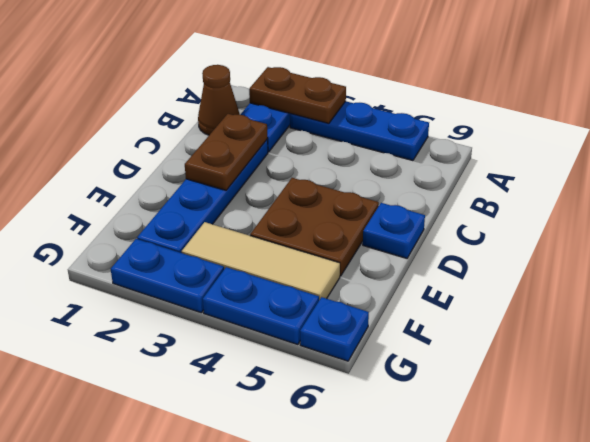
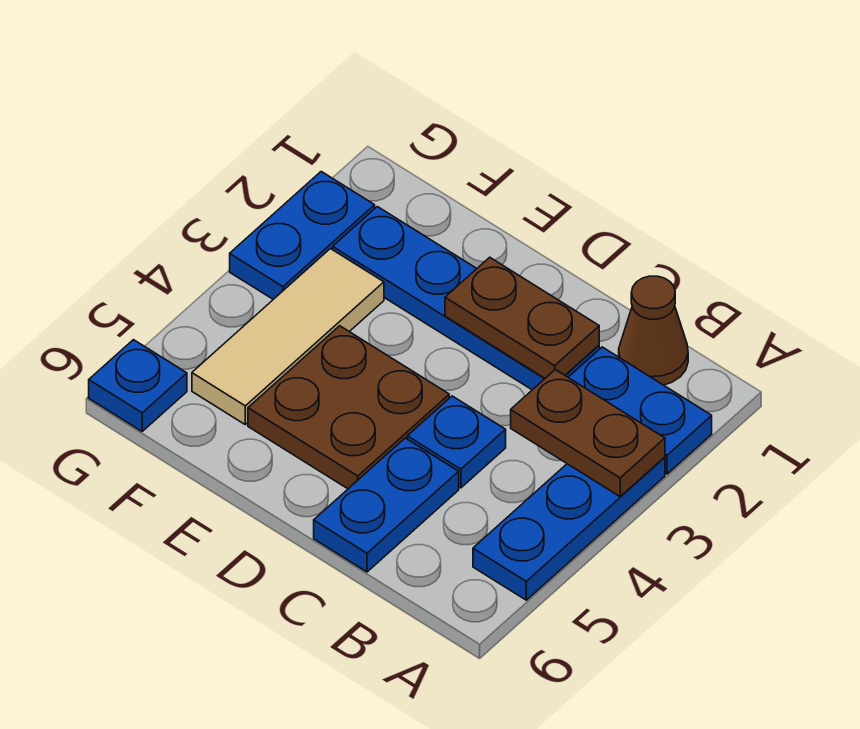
brown plate A2:A3 level 2 -> brown plate A3:B3 level 2
blue plate D6 level 1 -> blue plate C4 level 1
blue plate G4:G5 level 1 -> blue plate C5:C6 level 1

